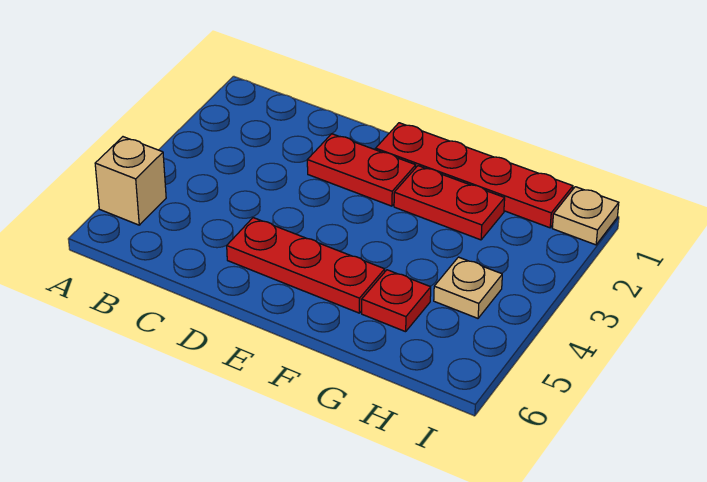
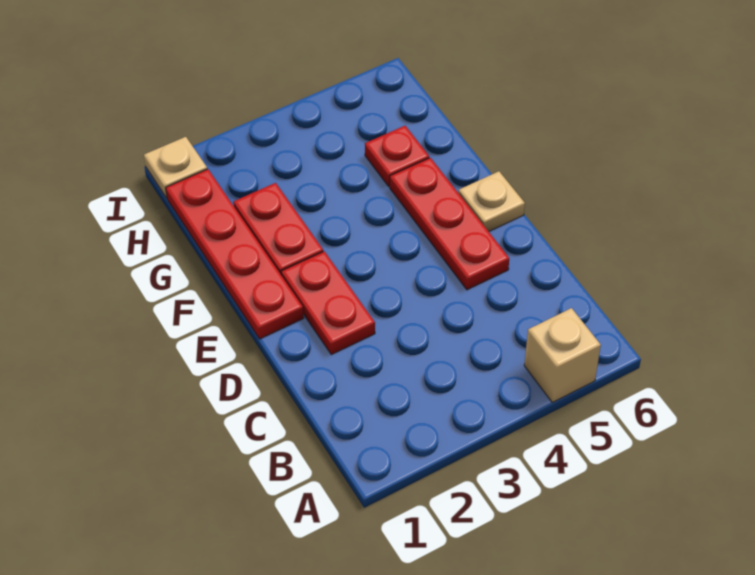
tan plate H4 level 1 -> tan plate E6 level 1

